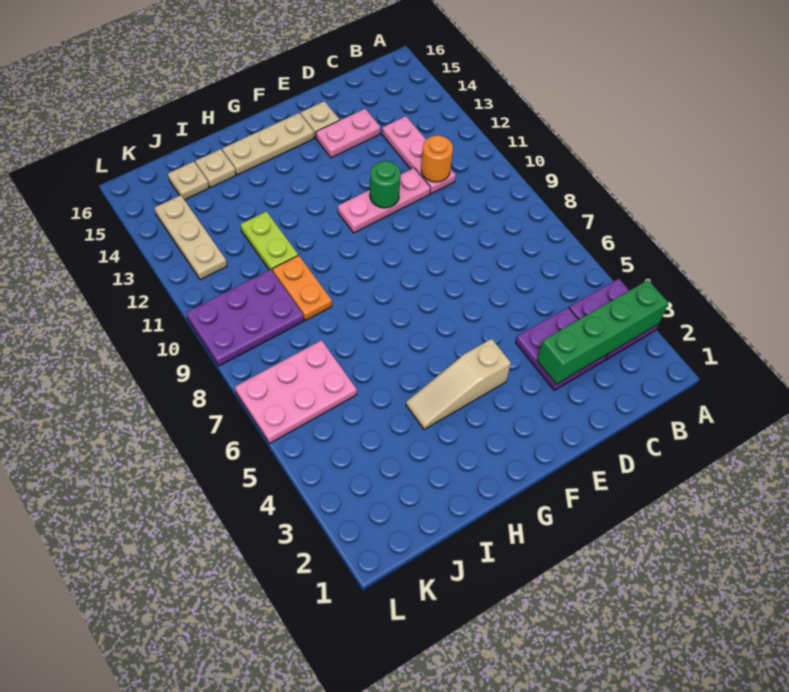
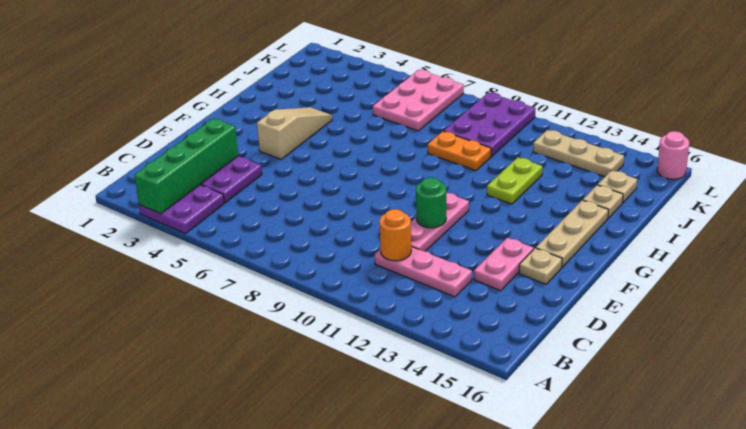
lime plate I11:I12 level 1 -> lime plate H12:I12 level 1
none -> pink round brick L16 level 1

